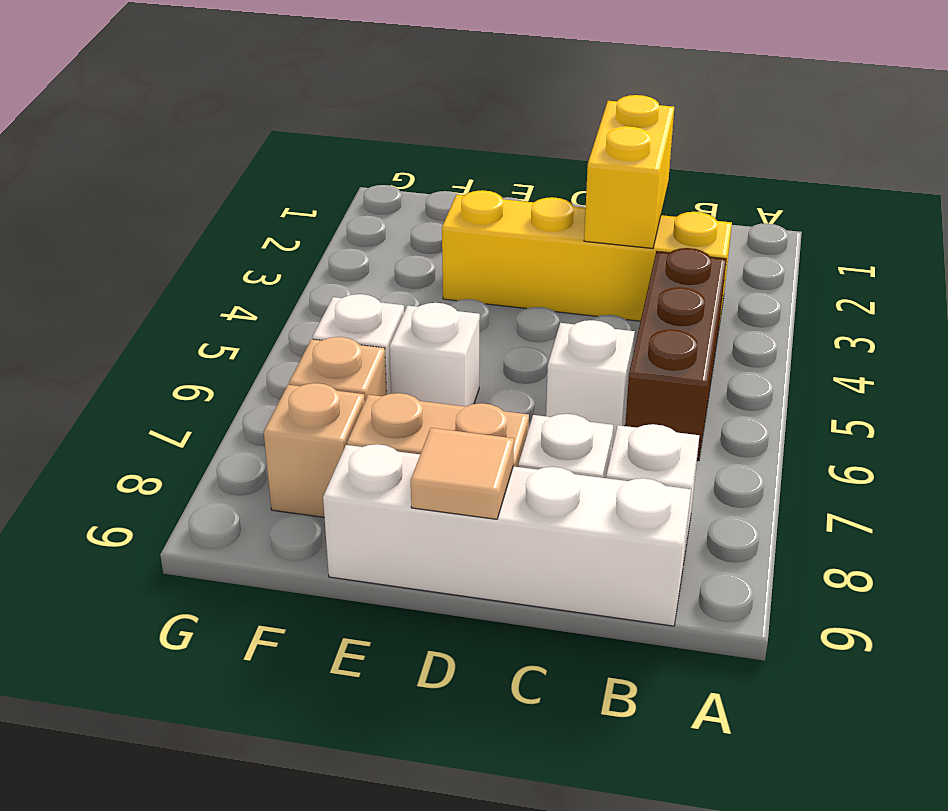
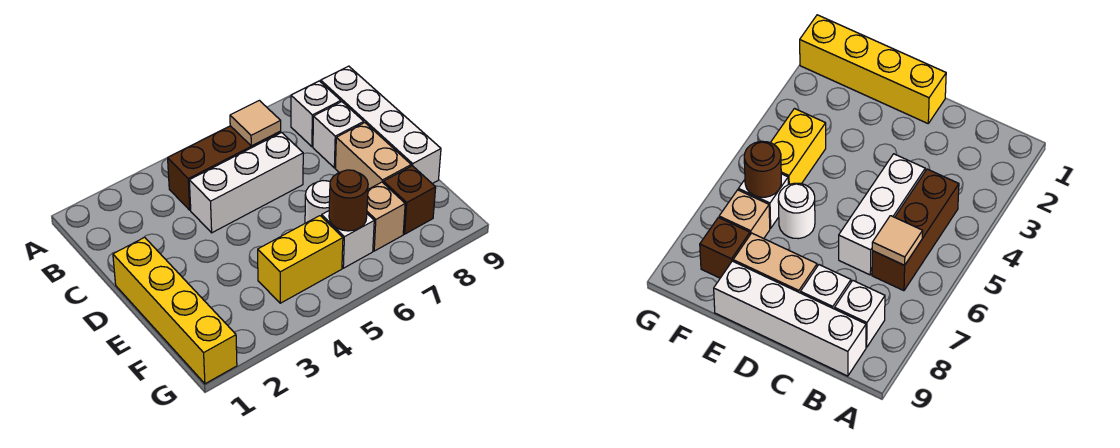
yellow brick B3:E3 level 1 -> yellow brick D1:G1 level 1
yellow brick C2:C3 level 2 -> yellow brick F4:F5 level 1
white brick C6 level 1 -> white brick C4:C6 level 1
tan tile D9 level 2 -> tan tile B6 level 2
white brick E6 level 1 -> white round brick E6 level 1
none -> brown round brick F6 level 2
tan brick F8 level 1 -> brown brick F8 level 1

